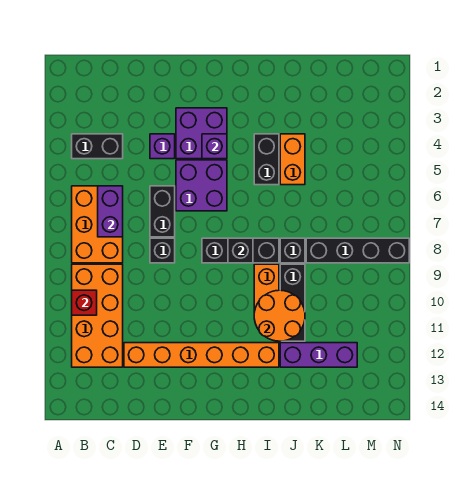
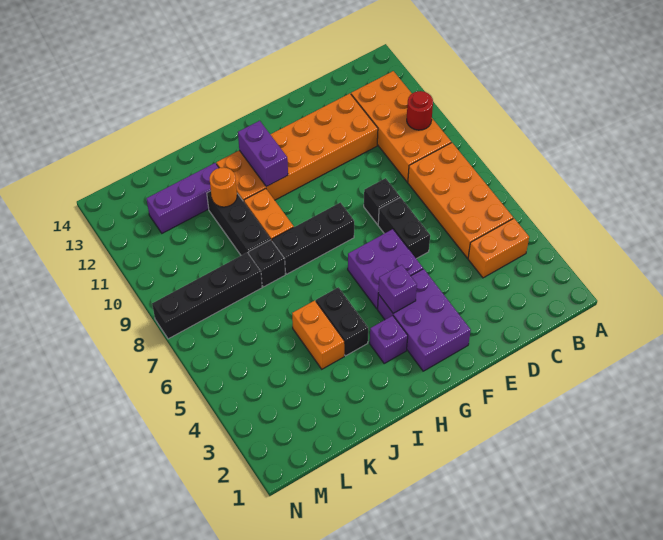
black brick B4:C4 level 1 -> orange brick B4:C4 level 1
orange brick B6:C8 level 1 -> orange brick B5:C8 level 1
red brick B10 level 2 -> red round brick B10 level 2
purple brick C6:C7 level 2 -> purple brick H11:H12 level 2
orange brick D12:I12 level 1 -> orange brick D11:I12 level 1
purple brick E4 level 1 -> purple brick H3 level 1
purple brick F3:G4 level 1 -> purple brick F2:G4 level 1
black brick H8 level 2 -> none
orange round brick I10:J11 level 2 -> orange round brick J11 level 2

